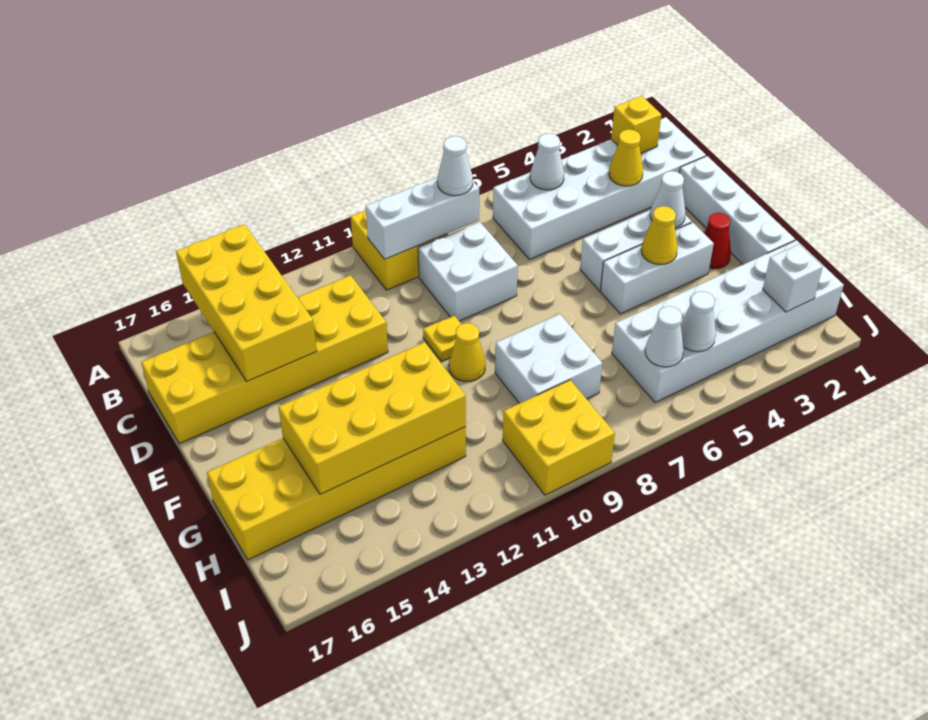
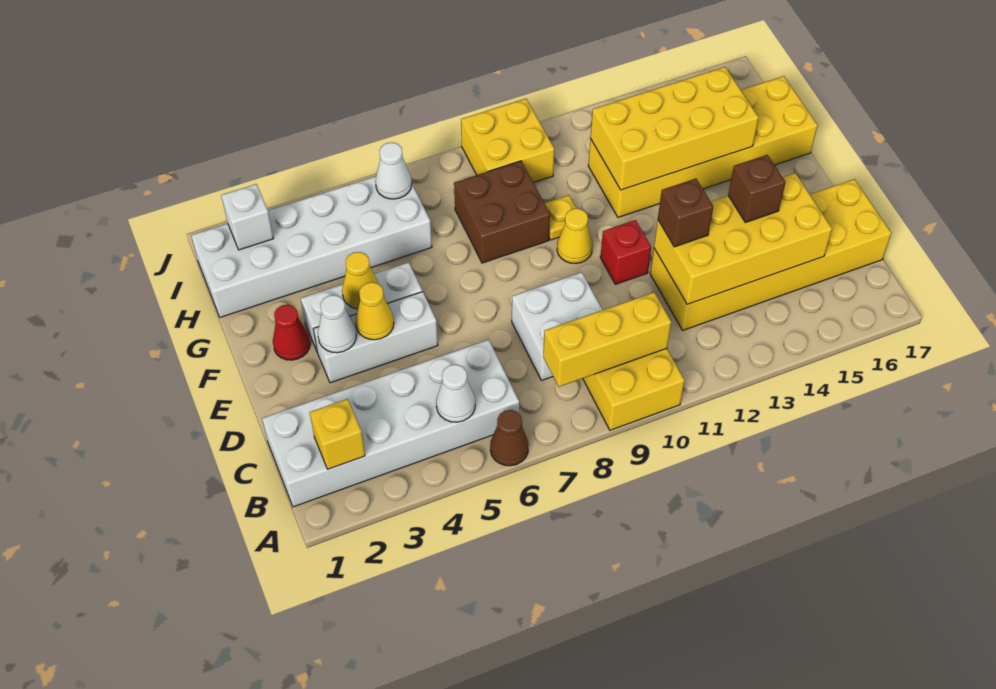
none -> brown cone A6 level 1
yellow brick A14:D15 level 2 -> yellow brick C12:D15 level 2
white brick B8:B10 level 2 -> yellow brick B8:B10 level 2
white cone B8 level 3 -> none
yellow cone C3 level 2 -> yellow cone E4 level 2
white brick D1:G1 level 1 -> none
none -> brown brick D12 level 3
none -> brown brick D14 level 3
yellow plate E10 level 1 -> yellow plate G10 level 1
none -> red brick E11 level 1
white brick G8:H9 level 1 -> brown brick G8:H9 level 1
white cone I5 level 2 -> none

